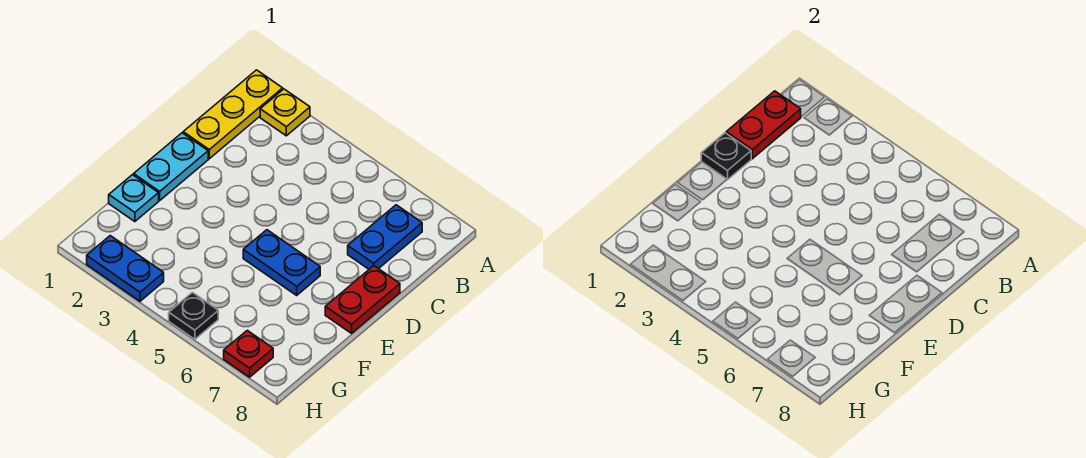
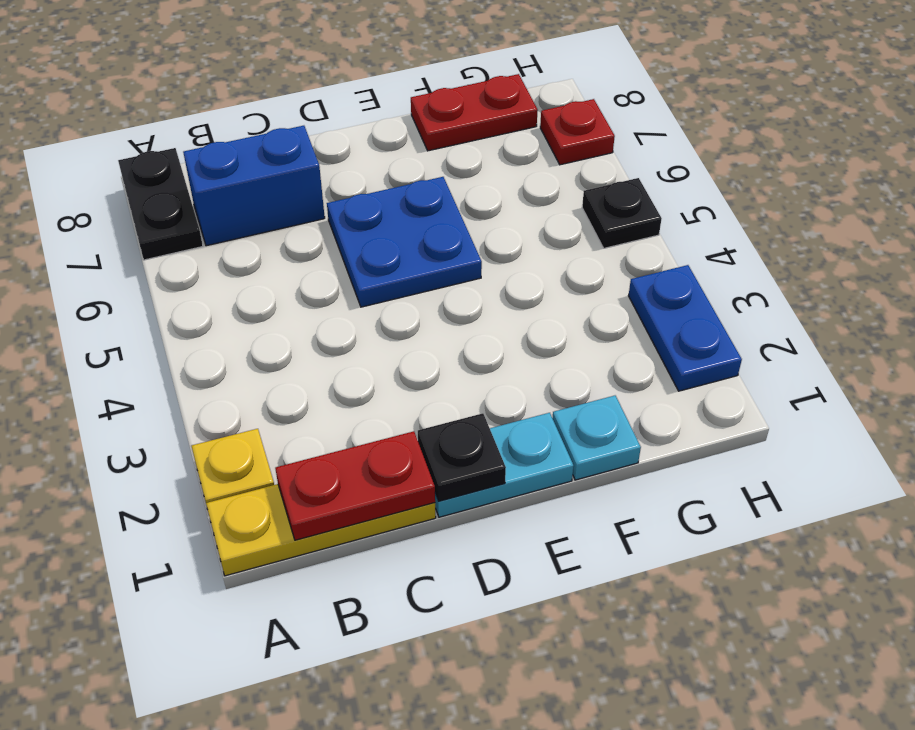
none -> black plate A7:A8 level 1
blue plate B7:C7 level 1 -> blue brick B7:C7 level 1
red plate D8:E8 level 1 -> red plate F8:G8 level 1
blue plate E5:E6 level 1 -> blue plate D5:E6 level 1

